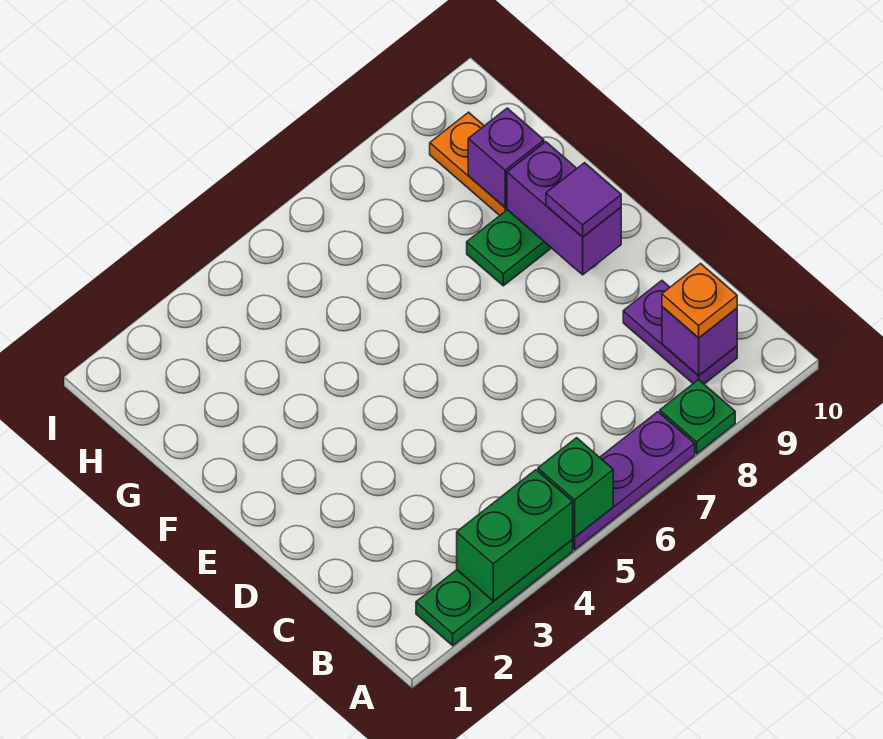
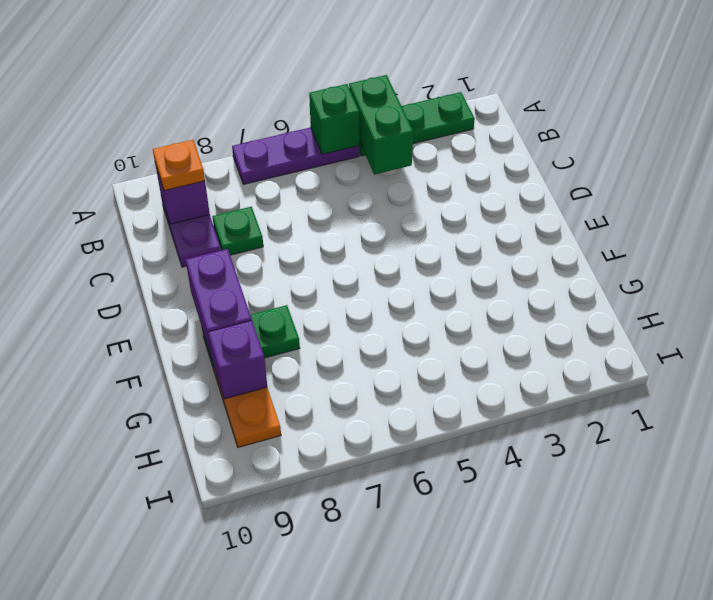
green brick A3:A4 level 2 -> green brick A4:B4 level 2
green plate A8 level 1 -> green plate C8 level 1
purple tile E9 level 3 -> none

